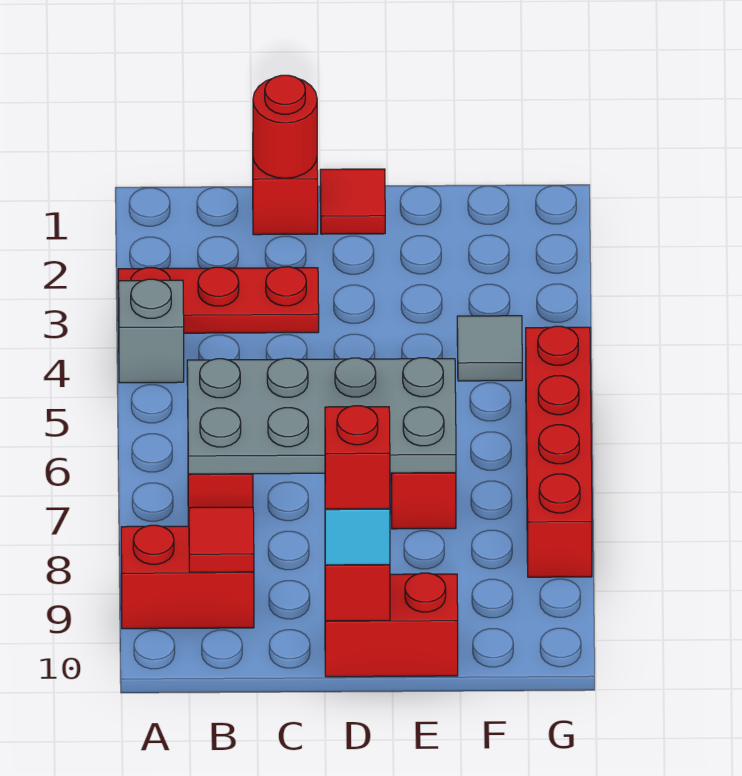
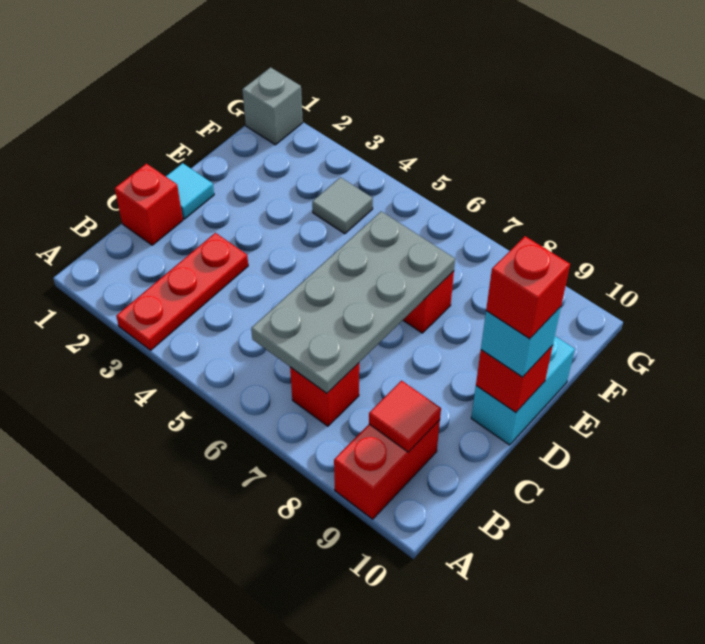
grey brick A4 level 1 -> grey brick G1 level 1
red round brick C1 level 2 -> none
red tile D1 level 1 -> cyan tile D1 level 1
red brick D10:E10 level 1 -> cyan brick D10:E10 level 1
red brick G5:G8 level 1 -> none

